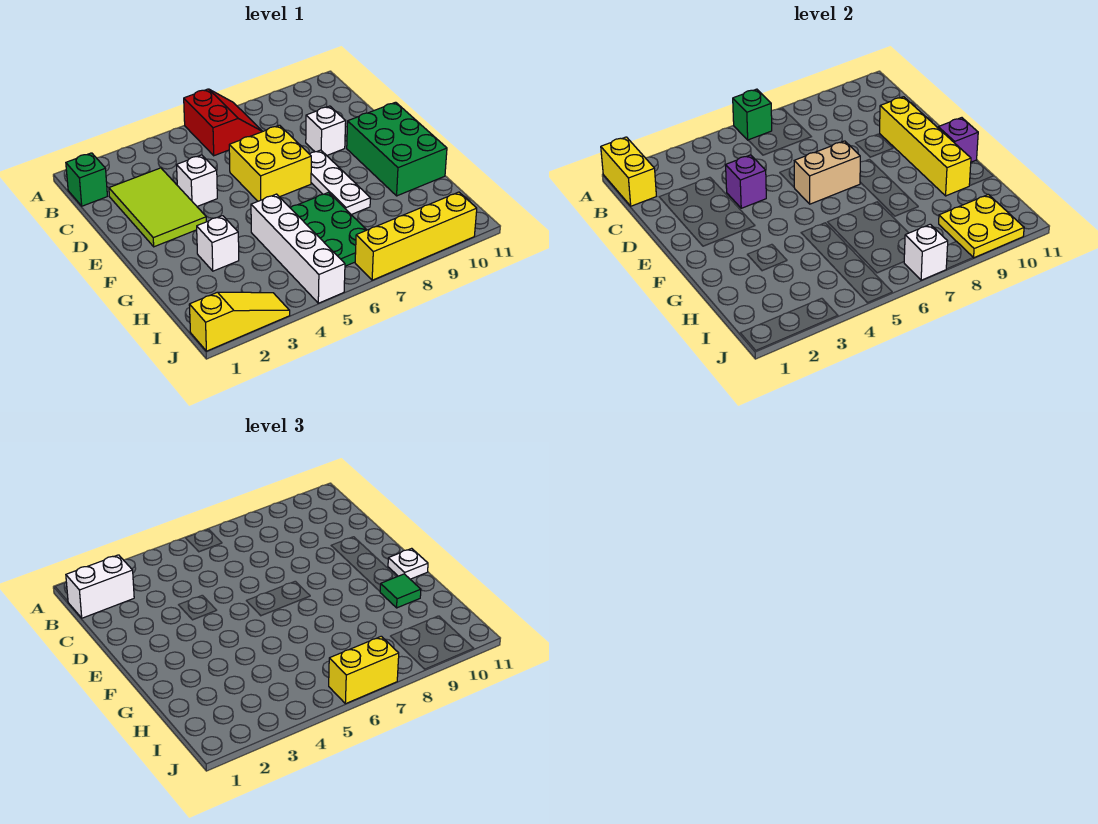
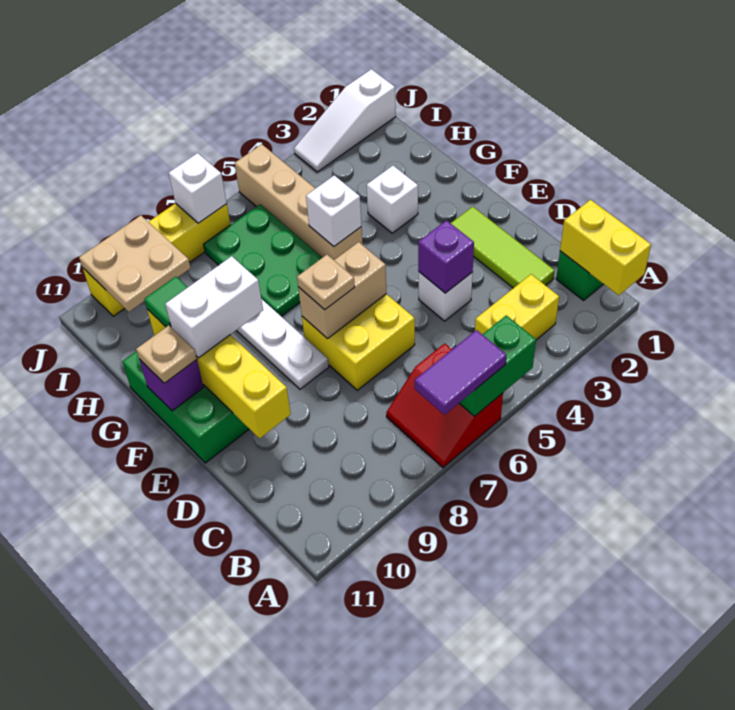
green brick A6 level 2 -> green brick A5:A6 level 2
none -> purple tile A6:A7 level 3
white brick B1:B2 level 3 -> white brick F9:F10 level 3
lime tile C2:E3 level 1 -> lime tile C2:E2 level 1
white brick D9 level 1 -> white brick G5 level 2
none -> tan plate E7 level 3
white plate F11 level 3 -> tan plate F11 level 3
white brick G5:J5 level 1 -> tan brick G5:J5 level 1
yellow plate I9:J10 level 2 -> tan plate I9:J10 level 2
yellow slope J1:J3 level 1 top 1 -> white slope J1:J3 level 1 top 1
yellow brick J6:J7 level 3 -> yellow brick B3:B4 level 1

